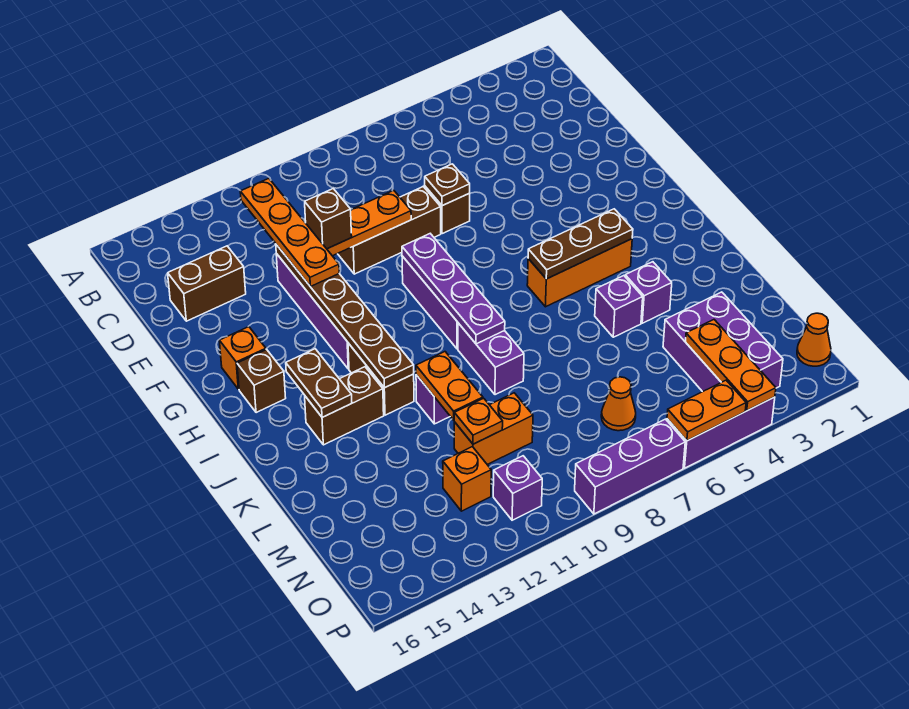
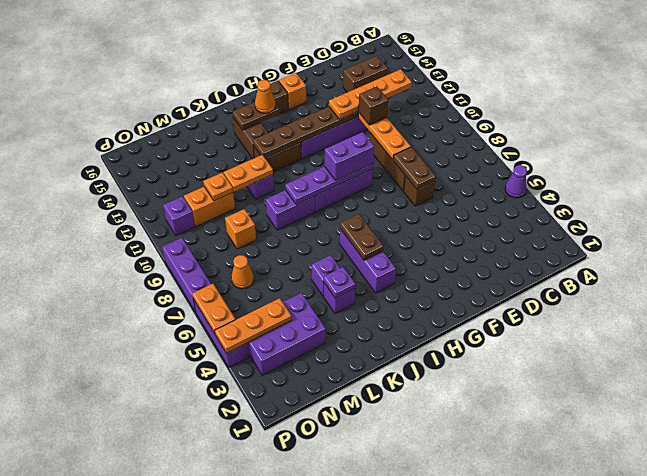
none -> purple cone A5 level 1
brown brick D14:D15 level 1 -> brown brick C14:D14 level 1
brown plate E7 level 2 -> brown plate E7:E8 level 2
none -> purple brick G9:H9 level 3
orange brick I4:I6 level 1 -> purple brick I4:I6 level 1
brown plate I4:I6 level 2 -> brown plate I5:I6 level 2
none -> purple plate K4 level 2
orange brick M10:M11 level 1 -> orange brick M11:N11 level 1
orange brick N12 level 1 -> orange brick M9 level 1
orange cone O1 level 1 -> orange cone I14 level 3

